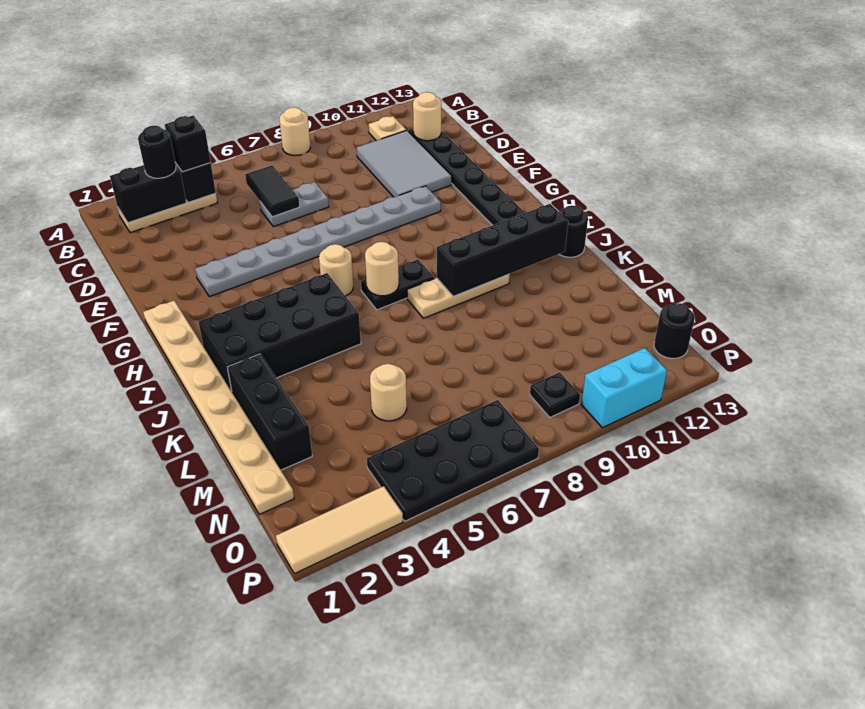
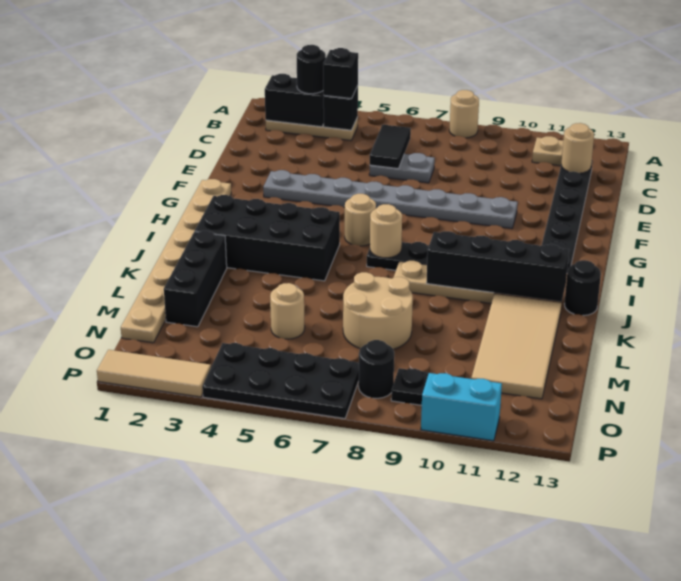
grey tile C10:E11 level 1 -> none
none -> tan tile K11:N12 level 1
none -> tan round brick L7:M8 level 1
black round brick O13 level 1 -> black round brick O8 level 1

